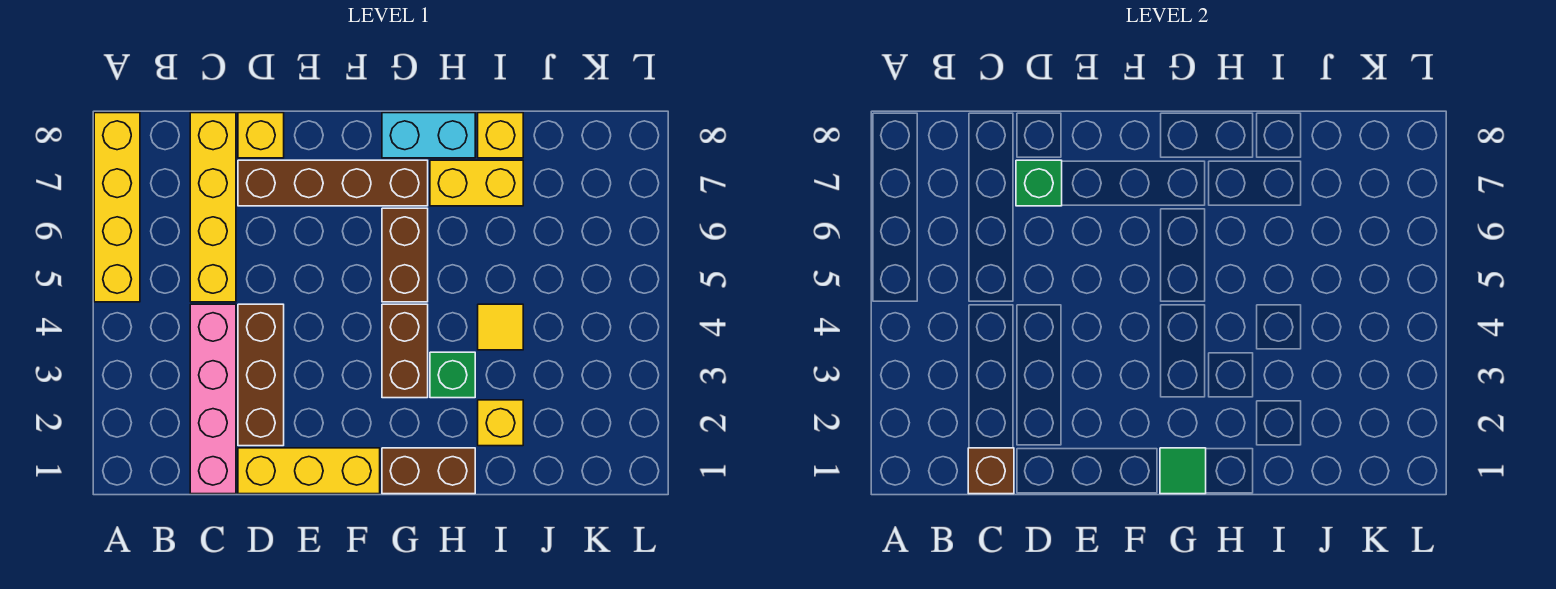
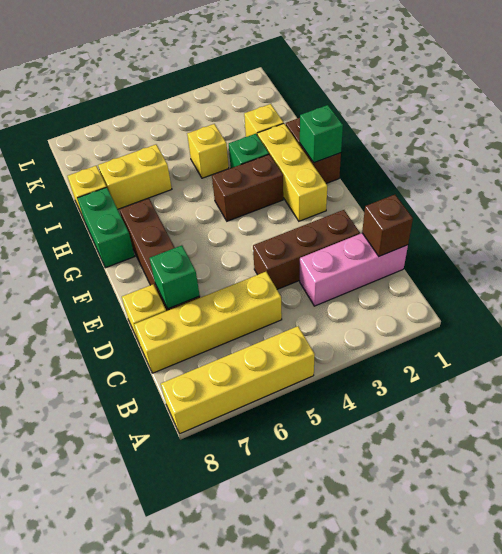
pink brick C1:C4 level 1 -> pink brick C1:C3 level 1
yellow brick D1:F1 level 1 -> yellow brick F2:H2 level 1
green tile G1 level 2 -> green brick G1 level 2
brown brick G5:G6 level 1 -> none
cyan brick G8:H8 level 1 -> green brick G8:H8 level 1
yellow brick H7:I7 level 1 -> yellow brick I6:I7 level 1
yellow tile I4 level 1 -> yellow brick I4 level 1

